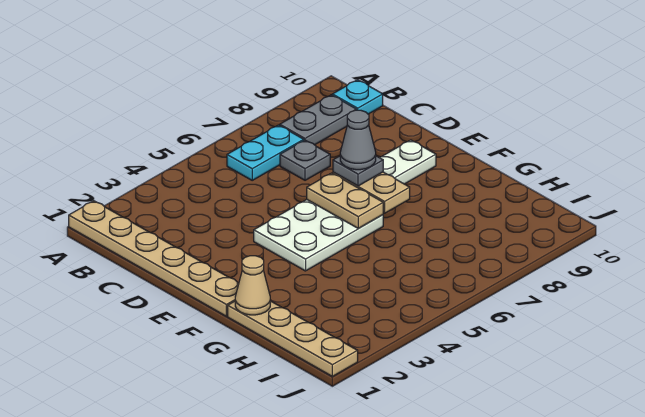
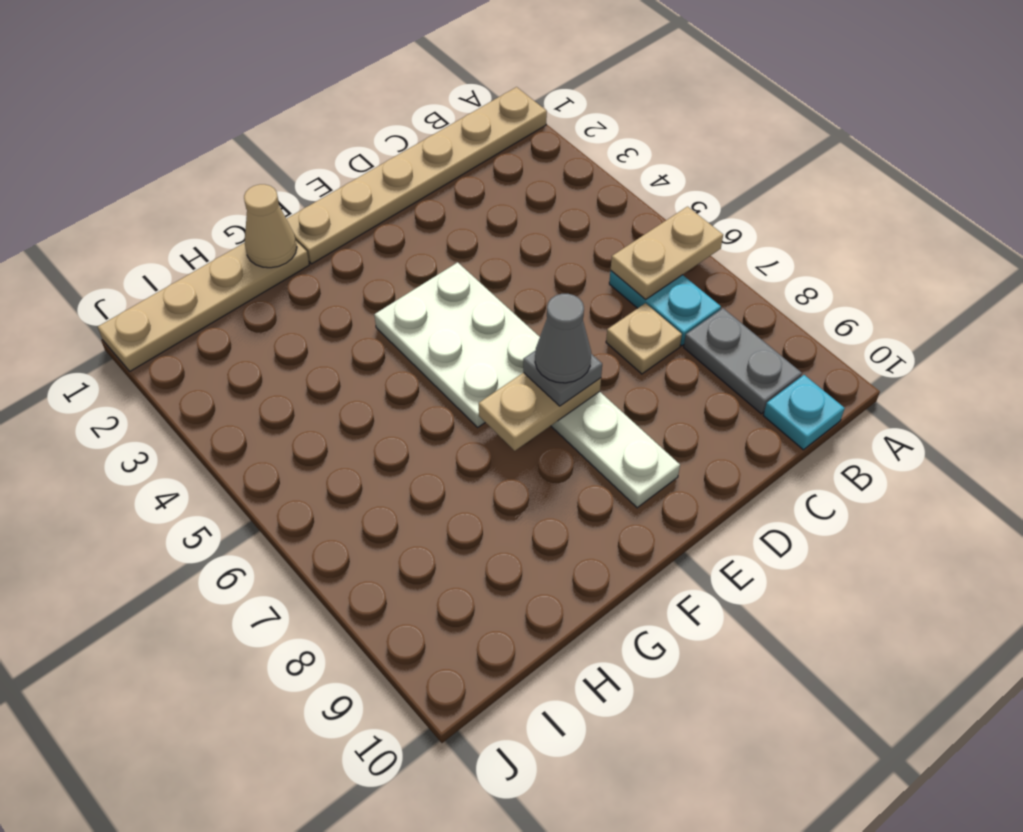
grey plate C7 level 1 -> tan plate C7 level 1
tan plate E6:F6 level 2 -> tan plate A6:B6 level 2

